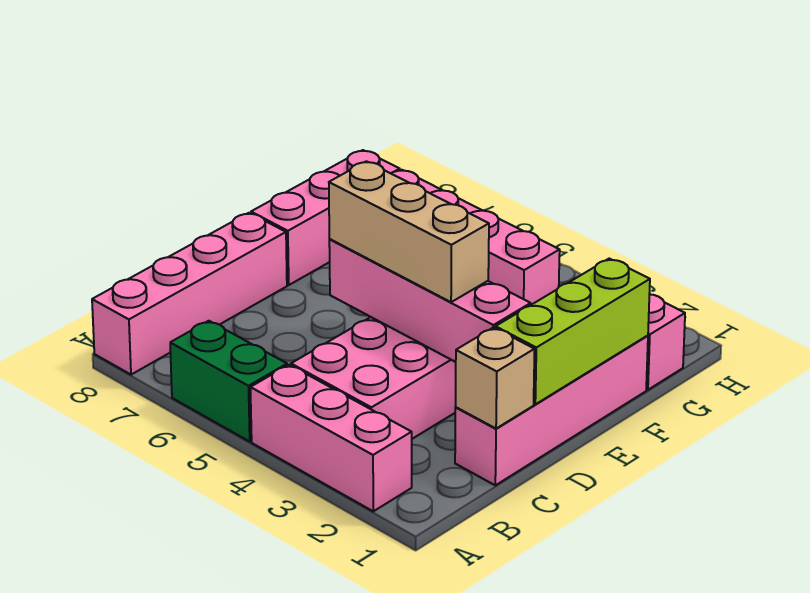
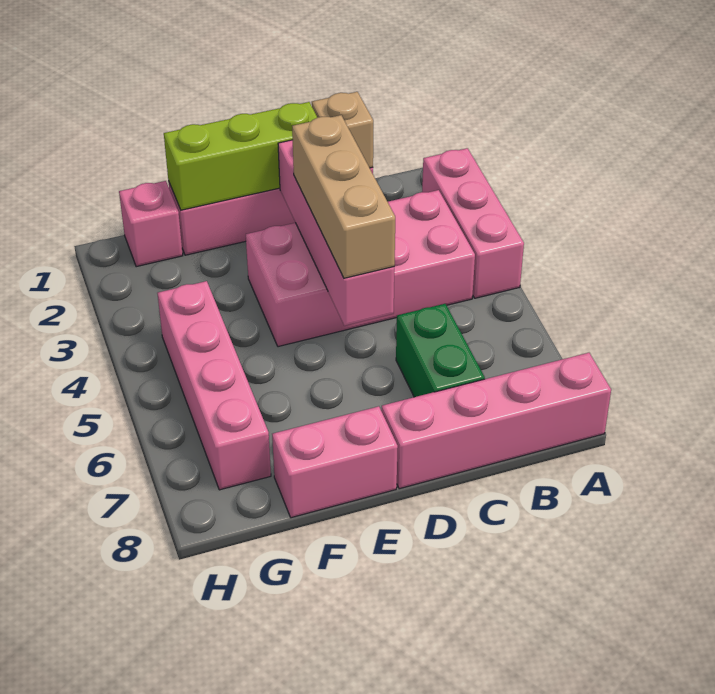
green brick A5:A6 level 1 -> green brick C6:C7 level 1
pink brick E8:G8 level 1 -> pink brick E8:F8 level 1

